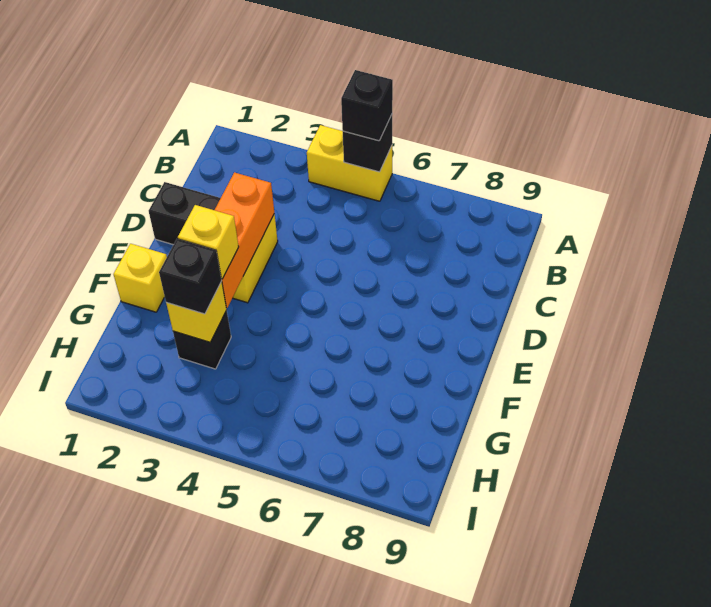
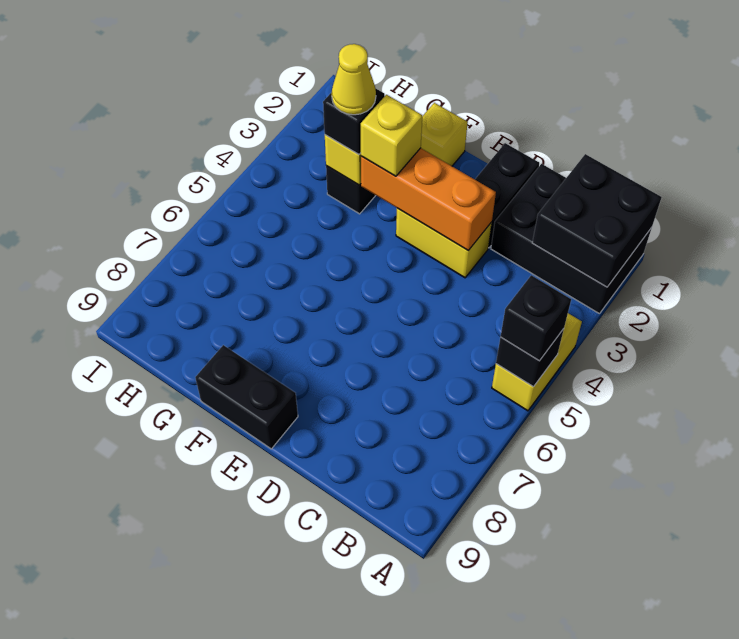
none -> black brick A1:C2 level 1
none -> black brick A1:B2 level 2
none -> black brick E9:F9 level 1
none -> yellow cone G3 level 4

